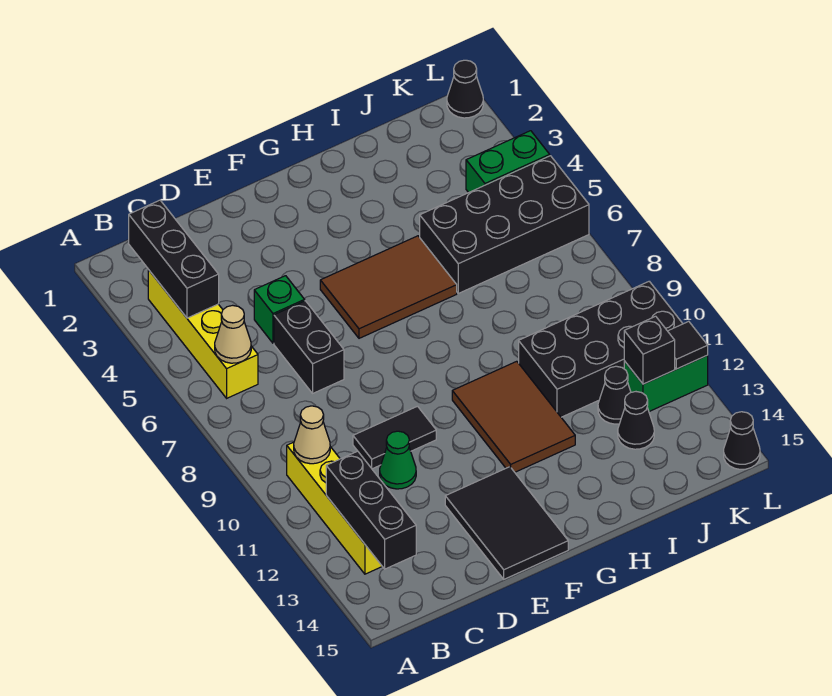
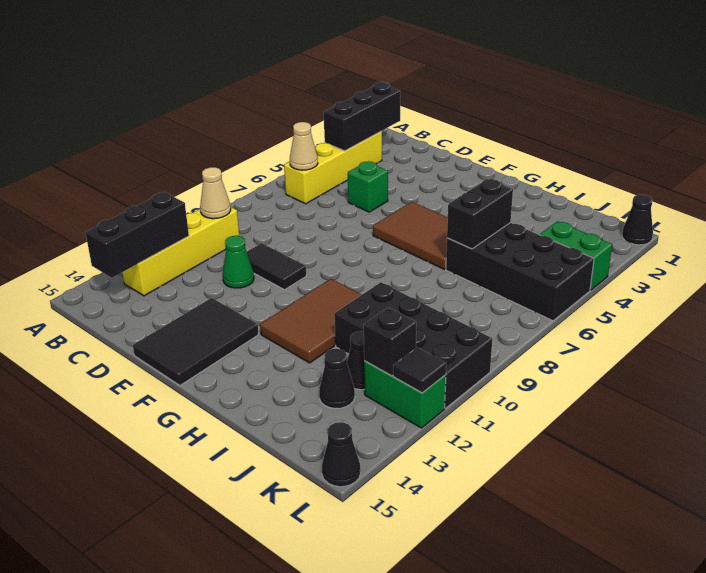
black brick D6:D7 level 1 -> black brick I5:I6 level 2

